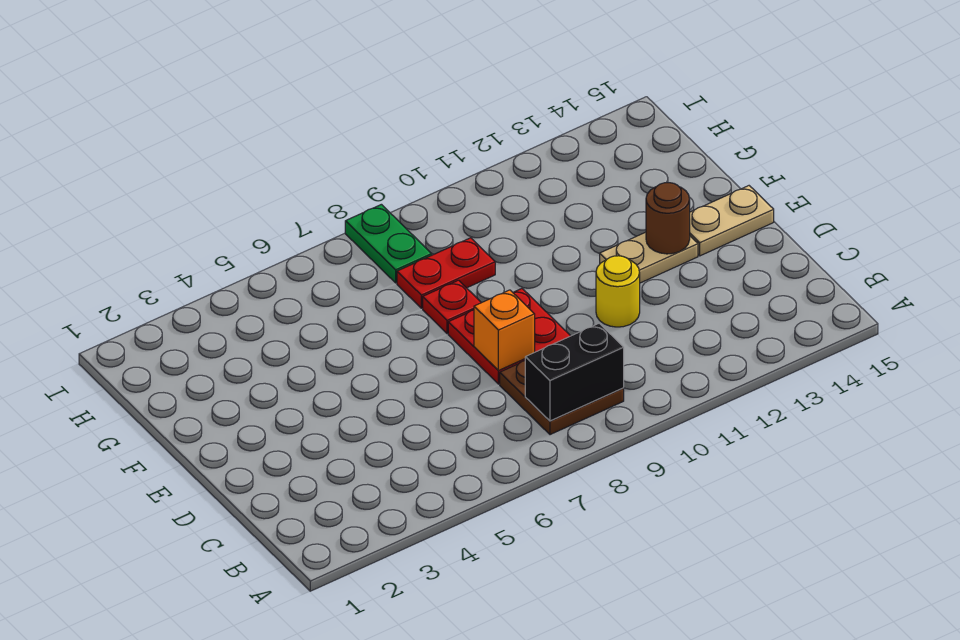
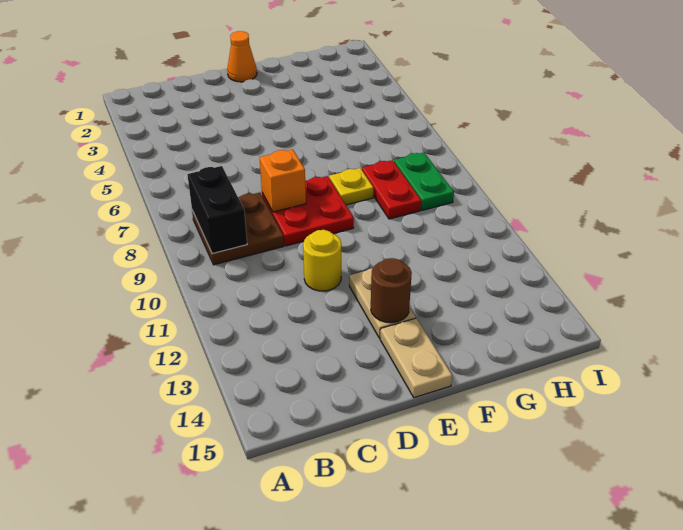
none -> orange cone E1 level 1
red plate F8 level 1 -> yellow plate F8 level 1
green plate H8:I8 level 1 -> green plate H8:H9 level 1

